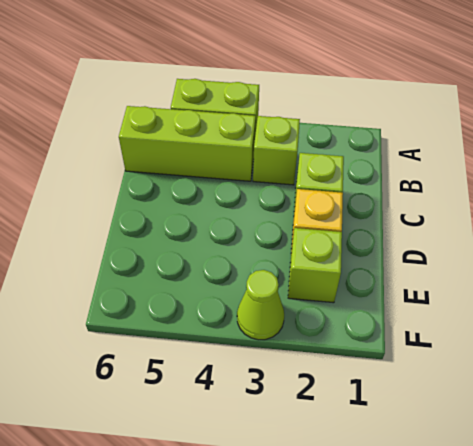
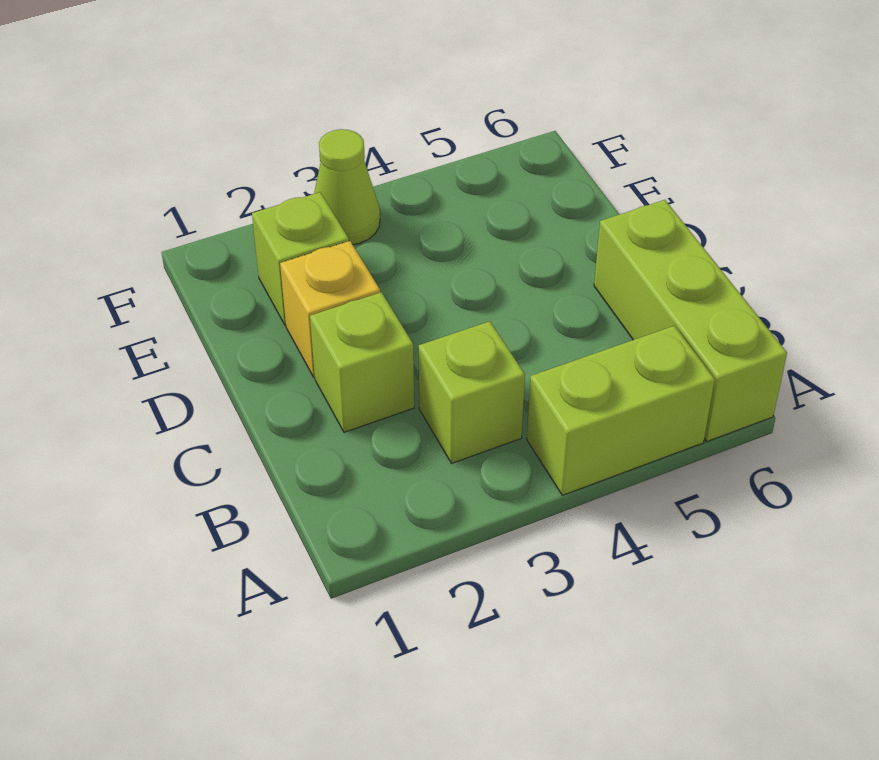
lime brick B4:B6 level 1 -> lime brick A6:C6 level 1

